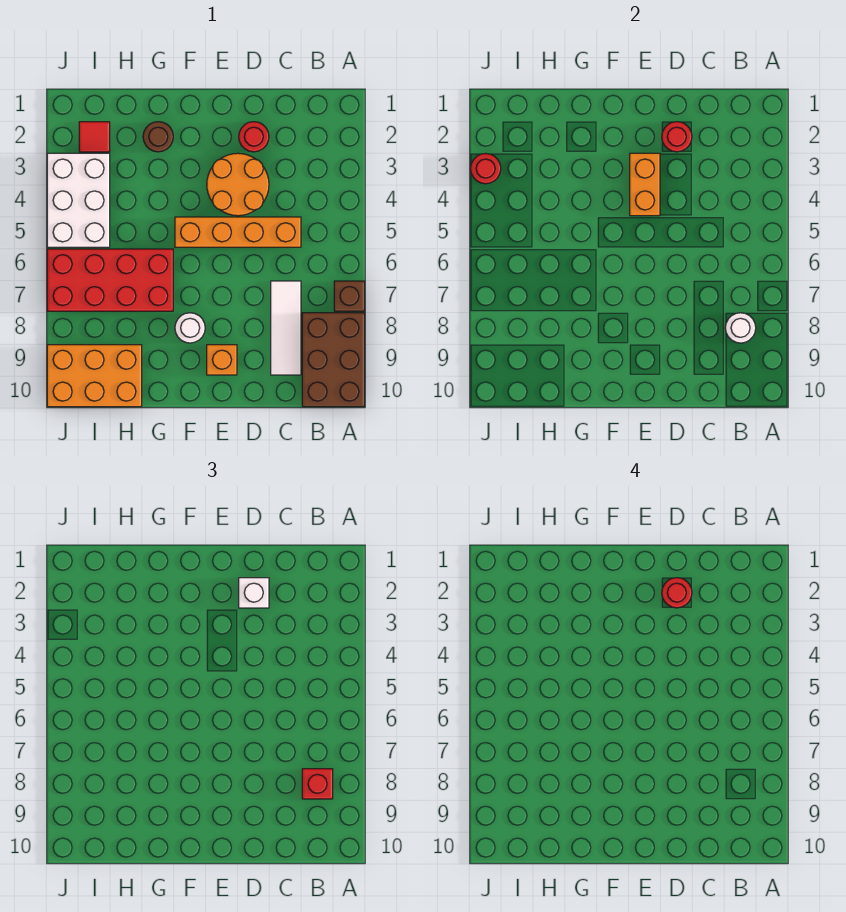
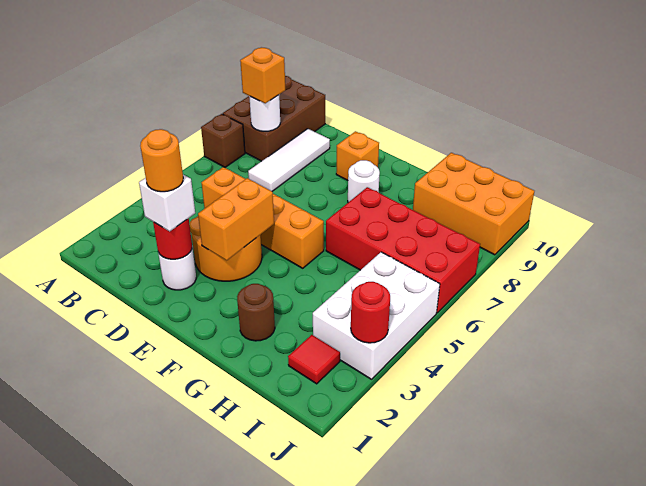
red brick B8 level 3 -> orange brick B8 level 3
red round brick D2 level 1 -> white round brick D2 level 1
red round brick D2 level 4 -> orange round brick D2 level 4

